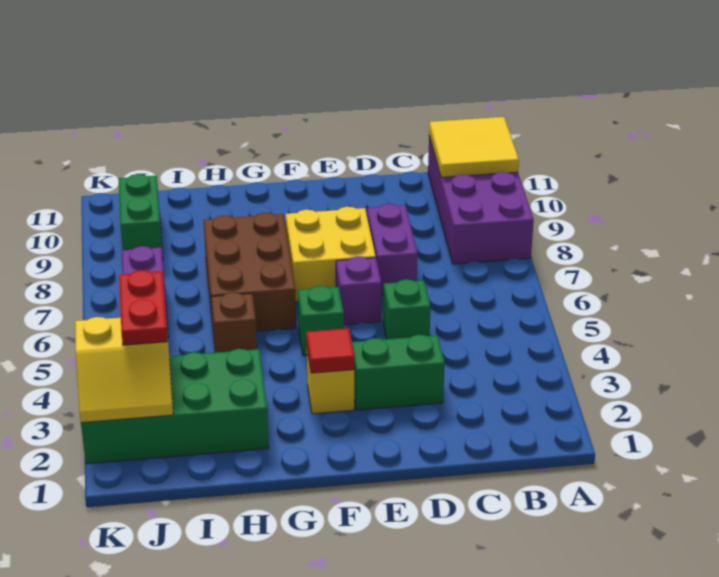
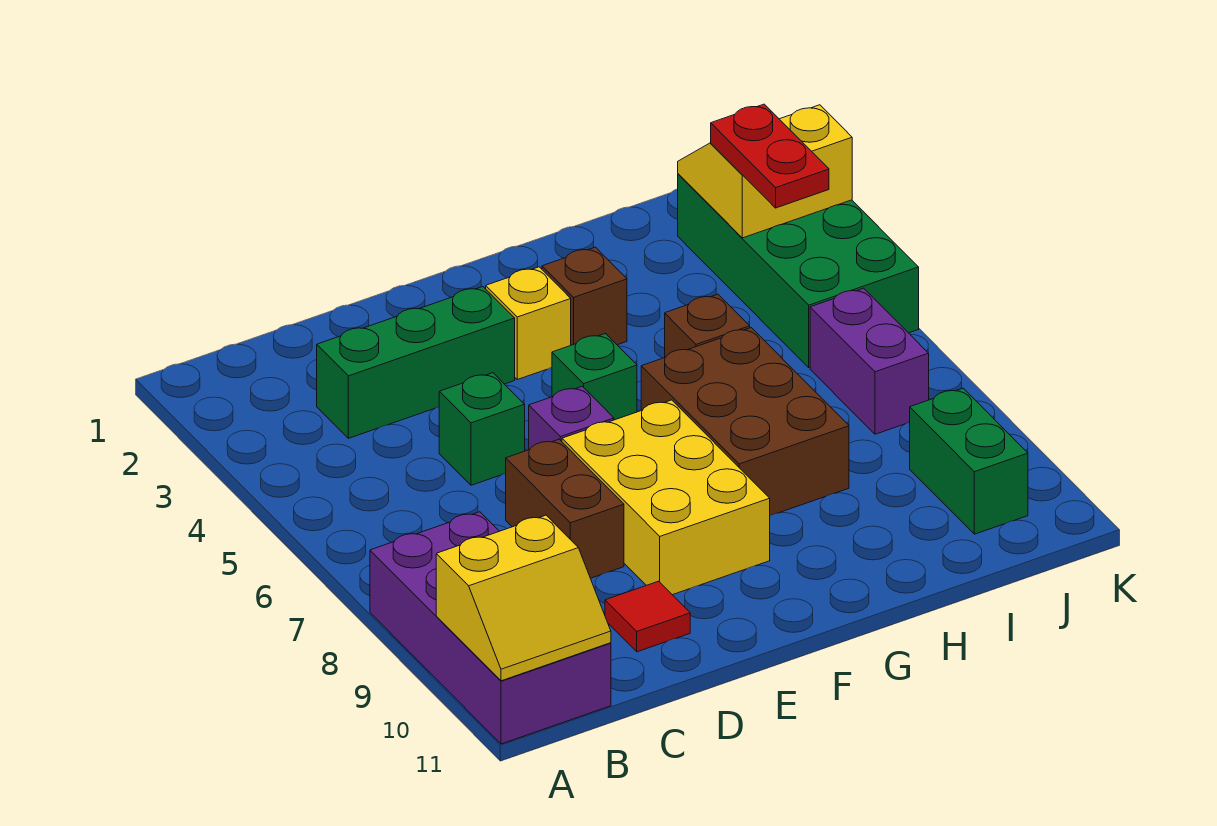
yellow tile A10:B11 level 2 -> yellow slope A10:B11 level 2 top 10
green brick D3:E3 level 1 -> green brick C3:E3 level 1
purple brick D7:D8 level 1 -> brown brick D7:D8 level 1
yellow brick E7:F8 level 1 -> yellow brick E7:F9 level 1
red tile F3 level 2 -> red tile D10 level 1
none -> brown brick G3 level 1
green brick H2:K3 level 1 -> green brick J2:K5 level 1

